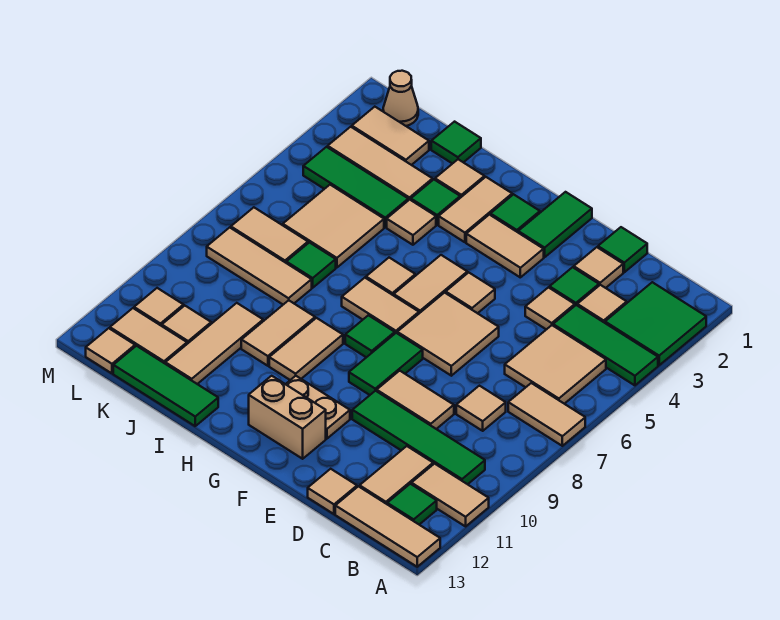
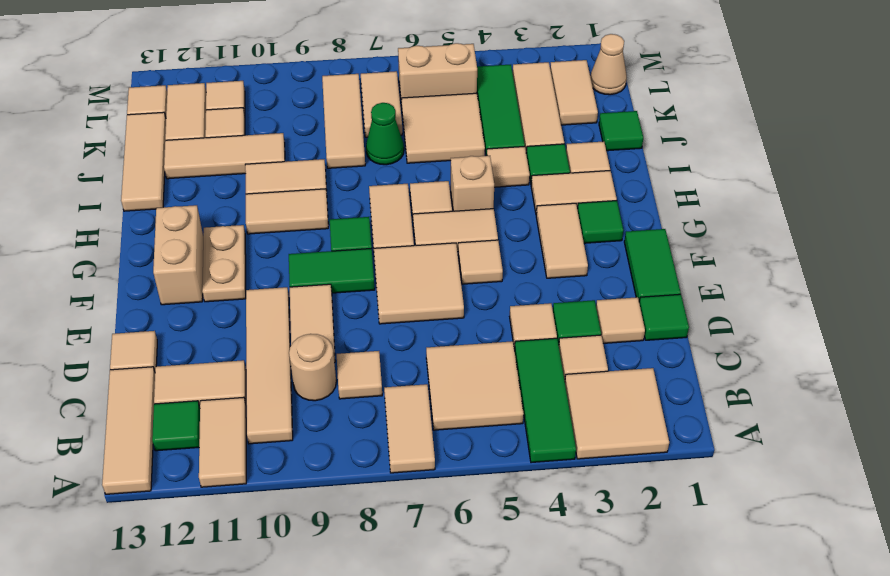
green tile A2:B3 level 1 -> tan tile A2:B3 level 1
green tile B10:E10 level 1 -> tan tile B10:E10 level 1
none -> tan round brick C9 level 1
green tile F1:F2 level 1 -> green tile E1:F1 level 1
none -> tan brick H5 level 1
green tile I13:K13 level 1 -> tan tile I13:K13 level 1
green tile J7 level 1 -> green cone J7 level 1
none -> tan brick L5:L6 level 1

